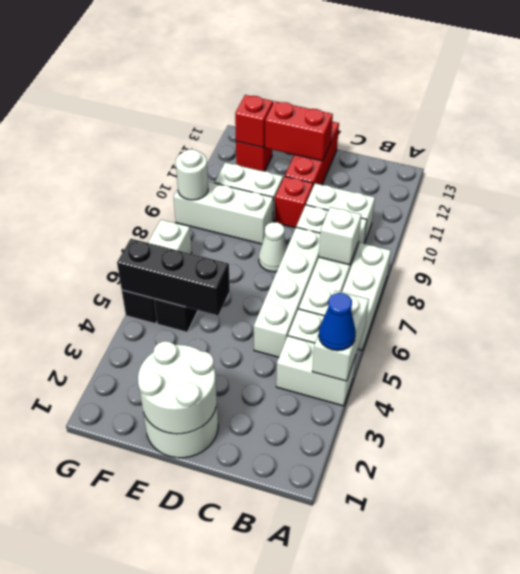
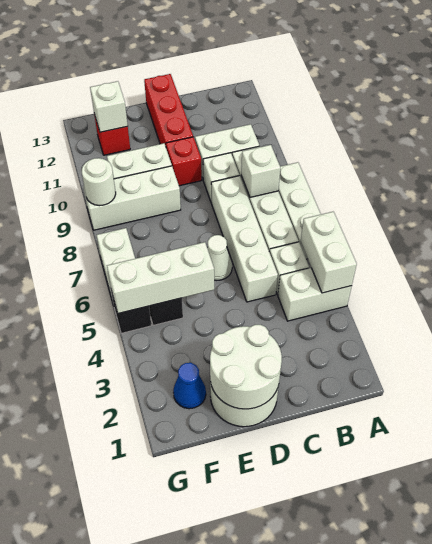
blue cone A4 level 3 -> blue cone F2 level 1
white cone D8 level 1 -> white cone D6 level 1
red brick D12:E12 level 2 -> none
black brick E5:G5 level 2 -> white brick E5:G5 level 2
red brick F12 level 2 -> white brick F12 level 2

